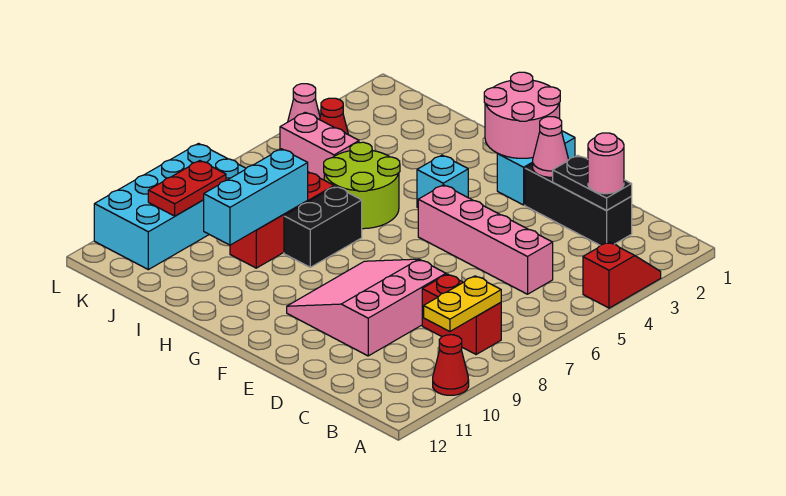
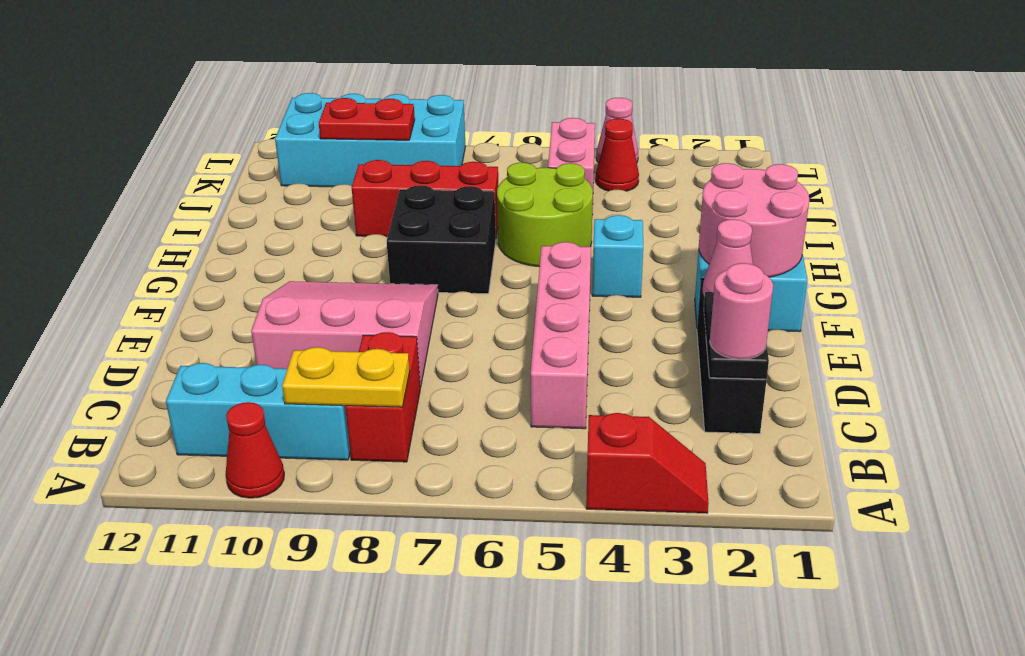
black brick H7:H8 level 1 -> black brick G7:H8 level 1
cyan brick I8:I10 level 2 -> cyan brick B9:B11 level 1

